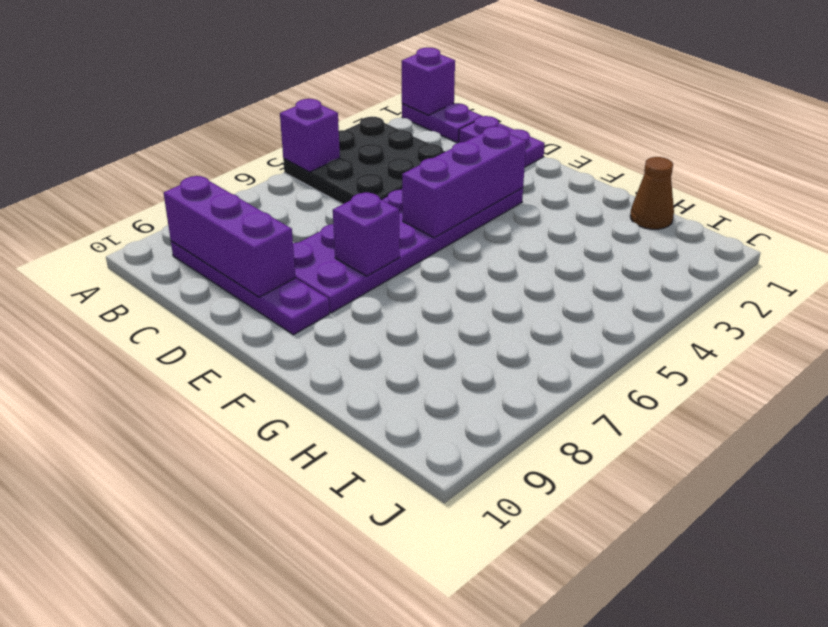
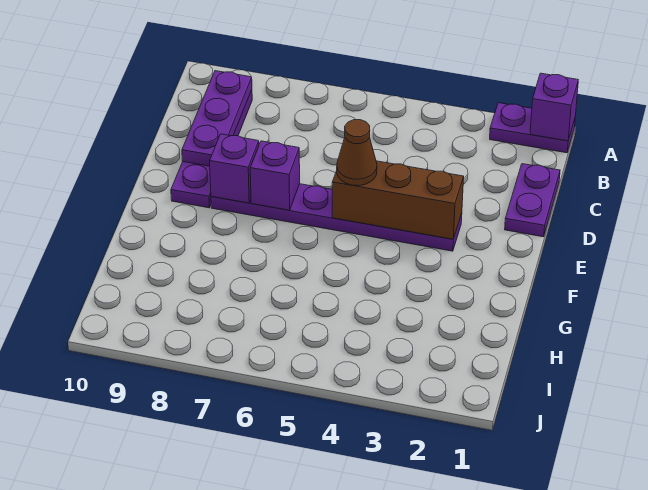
purple plate A1:B1 level 1 -> purple plate A1:A2 level 1
black plate A3:C5 level 1 -> none
purple brick A5 level 2 -> purple brick E8 level 2
purple brick B9:D9 level 2 -> purple plate B9:D9 level 2
purple plate D3:E8 level 1 -> purple plate E3:E8 level 1
purple brick E3:E5 level 2 -> brown brick E3:E5 level 2
brown cone H1 level 1 -> brown cone E5 level 3

